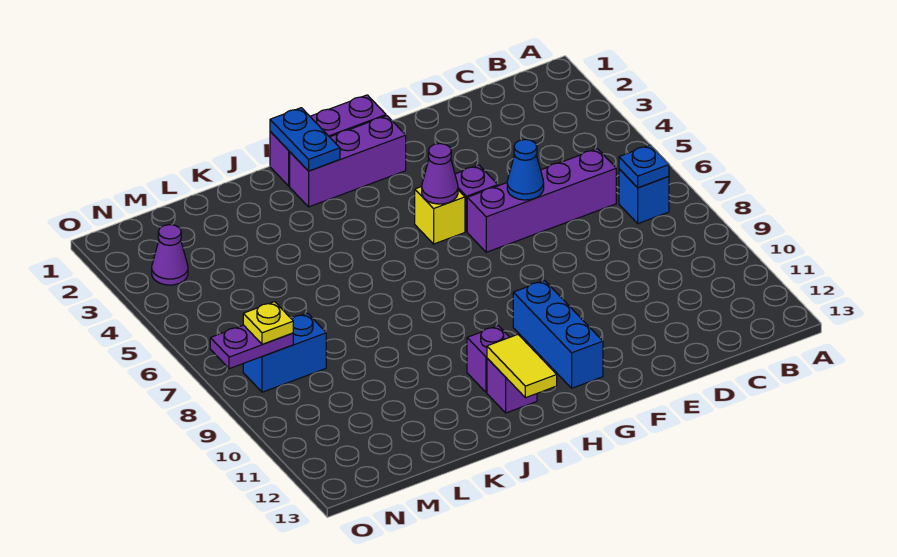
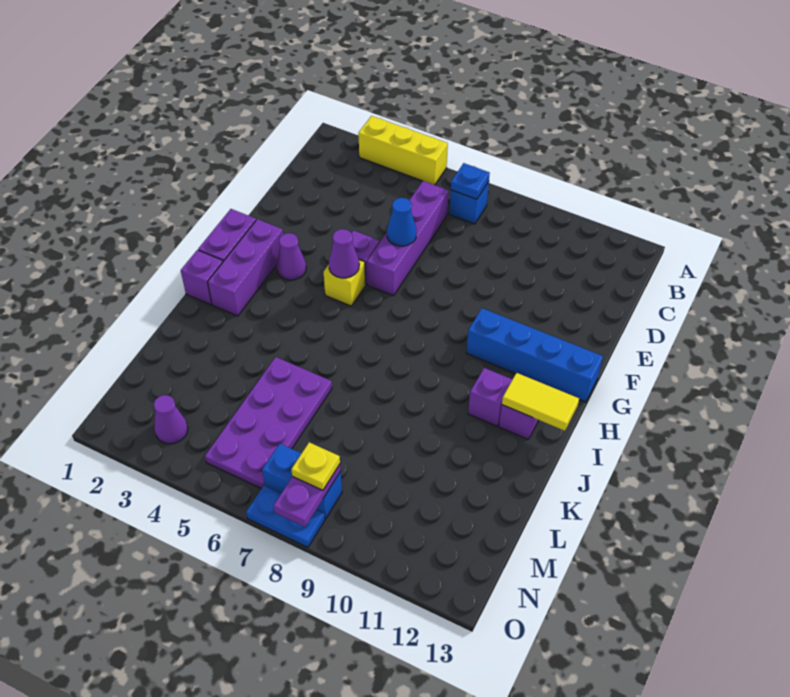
none -> yellow brick A3:A5 level 1
none -> purple cone G3 level 1
blue brick G10:G12 level 1 -> blue brick G10:G13 level 1
blue plate I1:I2 level 2 -> blue plate O7:O8 level 1
none -> purple plate K5:N6 level 1
blue brick M8:N8 level 1 -> blue brick N7:N8 level 1

